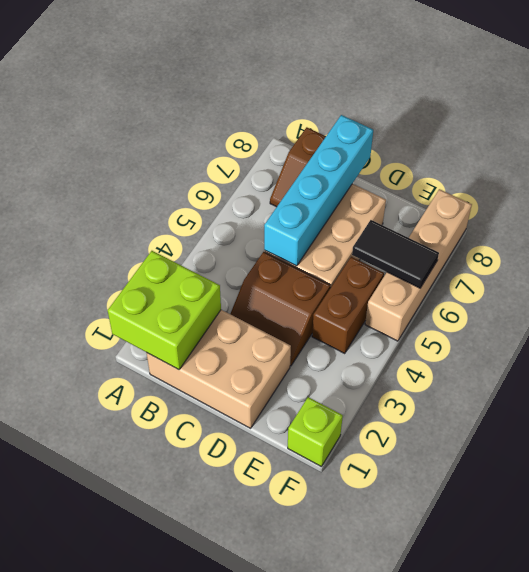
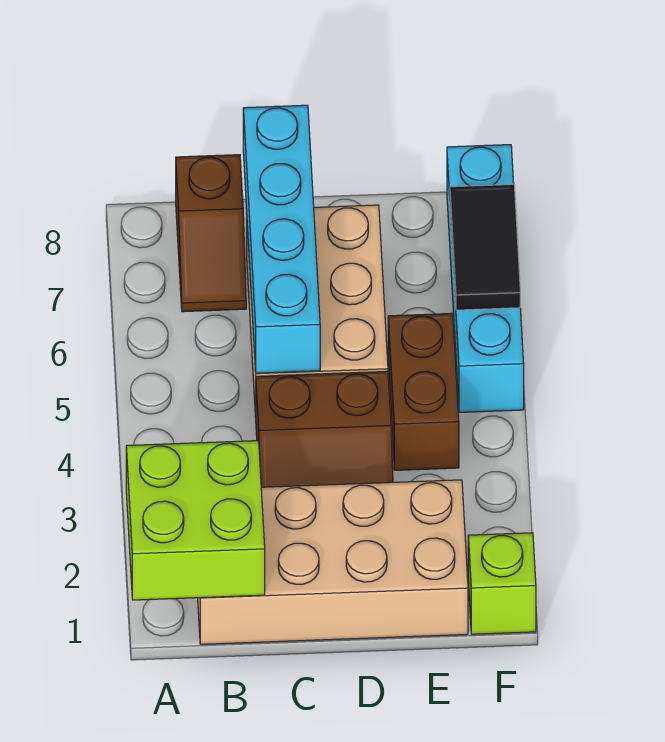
tan brick B1:D2 level 1 -> tan brick B1:E2 level 1
black tile E6:F6 level 2 -> black tile F6:F7 level 2
tan brick F5:F8 level 1 -> cyan brick F5:F8 level 1

